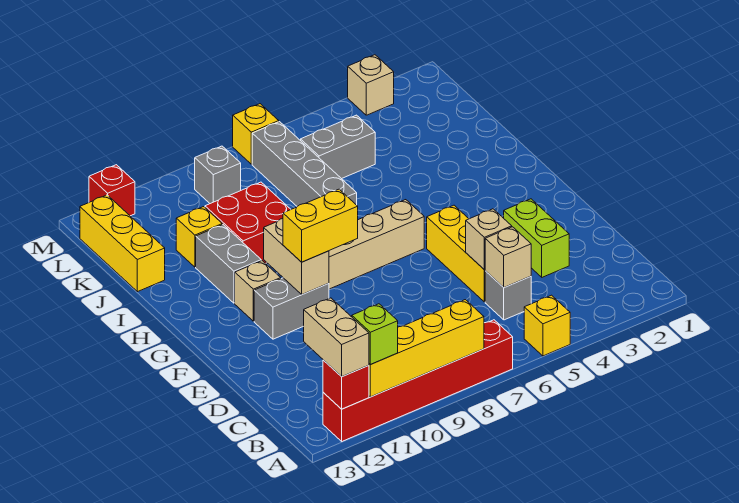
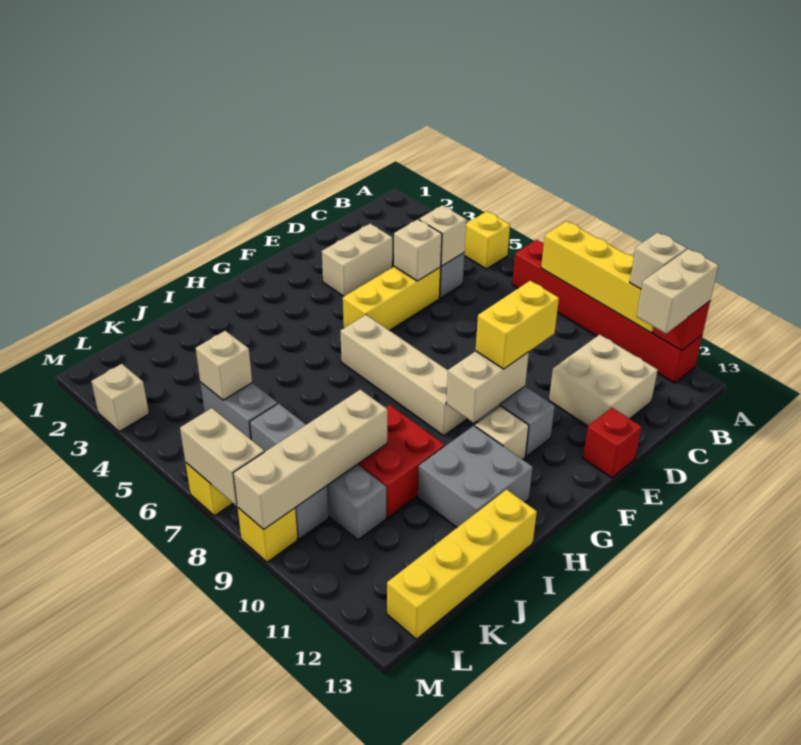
lime brick A11 level 3 -> tan brick A11 level 3
none -> tan brick C11:D12 level 1
lime brick D3:E3 level 1 -> tan brick D3:E3 level 1
yellow brick F9:F10 level 3 -> yellow brick E10:F10 level 3
grey brick H11:I11 level 1 -> grey brick H11:I12 level 1
grey brick I7:L7 level 1 -> grey brick K7:K10 level 1
none -> tan brick J9:M9 level 2
yellow brick J11 level 1 -> yellow brick M9 level 1
yellow brick J13:L13 level 1 -> yellow brick I13:L13 level 1
none -> tan brick K5 level 2
none -> tan brick M7:M8 level 2
red brick M12 level 1 -> red brick E13 level 1

